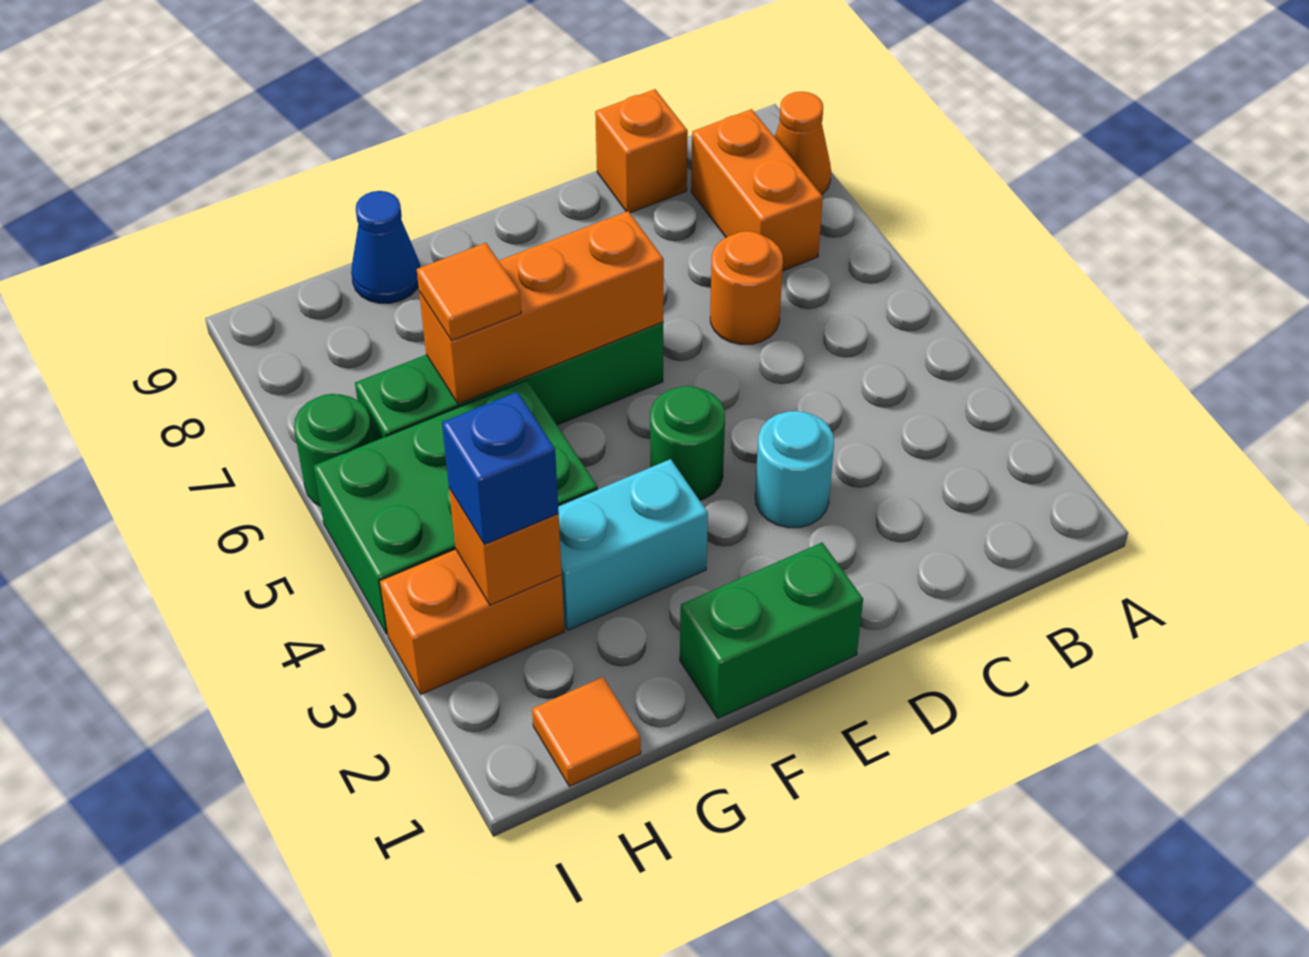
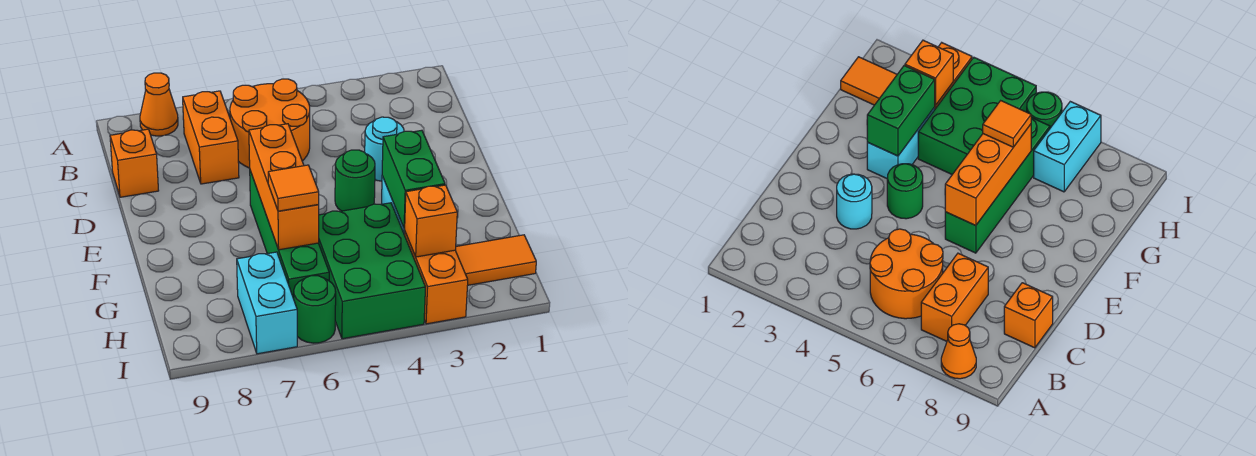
orange brick B7:B8 level 1 -> orange brick B7:C7 level 1
orange round brick C6 level 1 -> orange round brick B5:C6 level 1
green brick E1:F1 level 1 -> green brick F3:G3 level 2
blue cone G9 level 1 -> none
orange tile H1 level 1 -> orange tile H1:H2 level 1
blue brick H3 level 3 -> none
none -> cyan brick H7:I7 level 1

